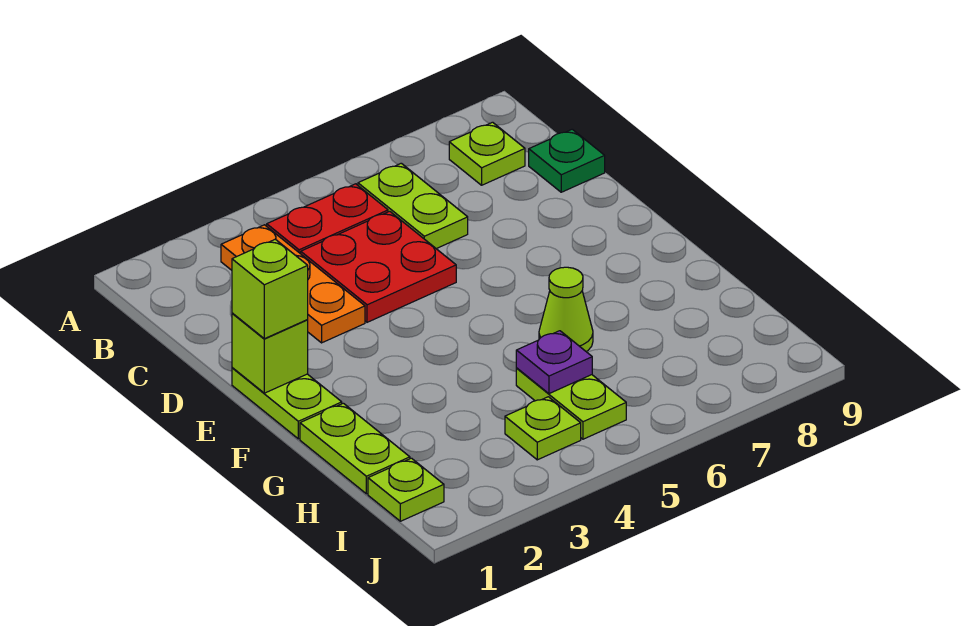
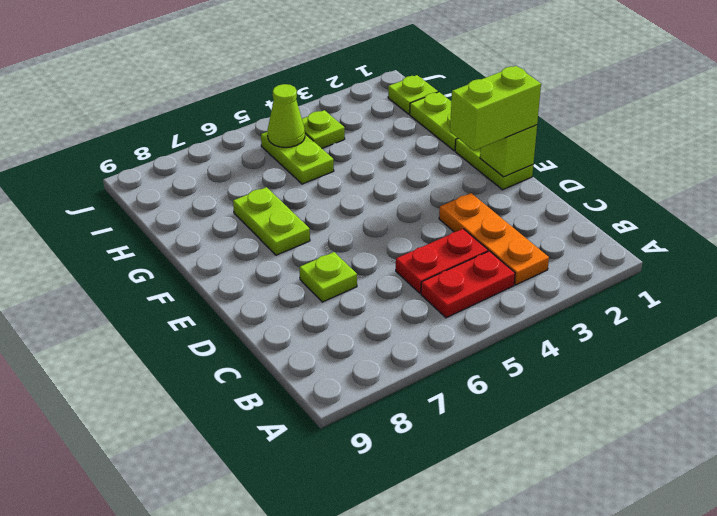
lime plate B6:C6 level 1 -> lime plate F7:G7 level 1
lime plate B8 level 1 -> lime plate D7 level 1
red plate C4:D5 level 1 -> red plate C4:C5 level 1
green plate C9 level 1 -> none
lime brick E1 level 3 -> lime brick E1:E2 level 3
lime cone G6 level 1 -> lime cone I5 level 2
purple plate H5 level 2 -> none

